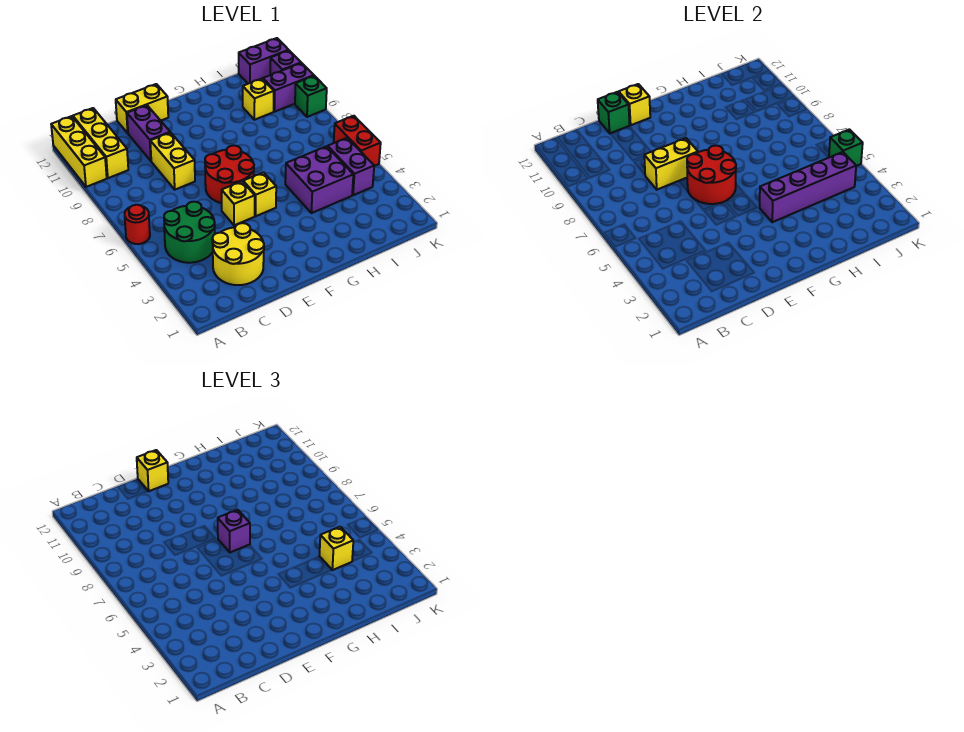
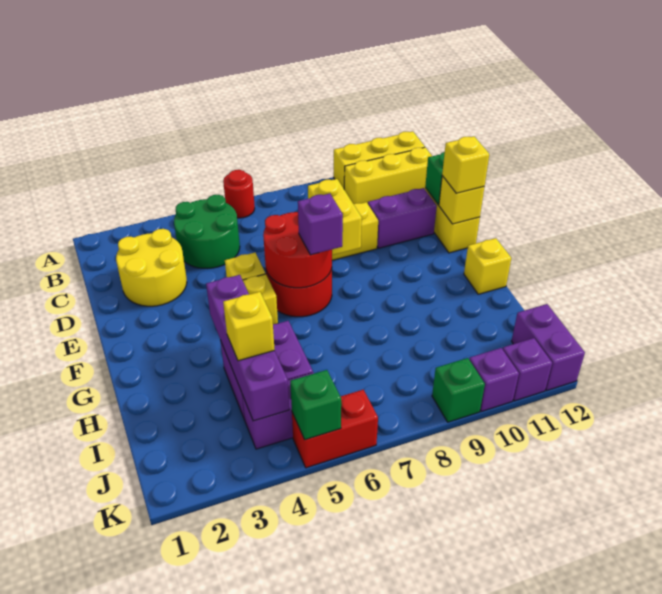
yellow brick I10 level 1 -> yellow brick G12 level 1
purple brick J10:K10 level 1 -> purple brick K10 level 1

